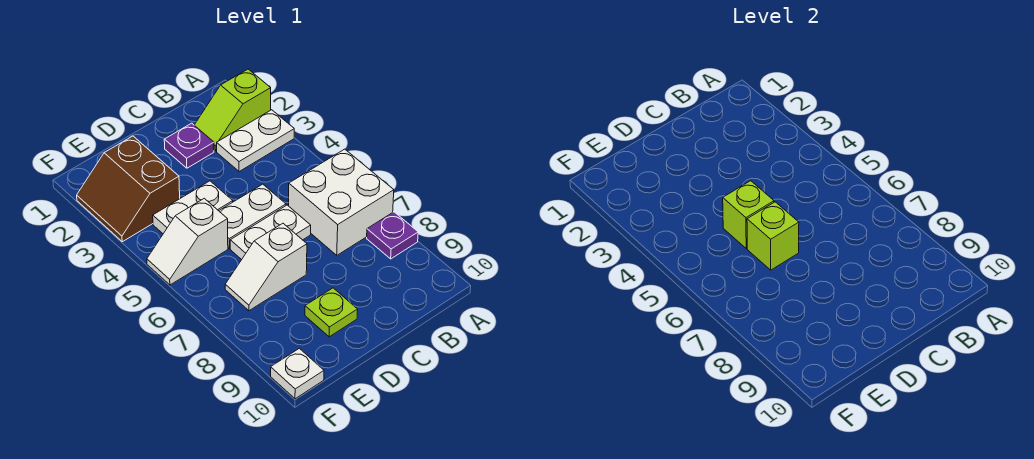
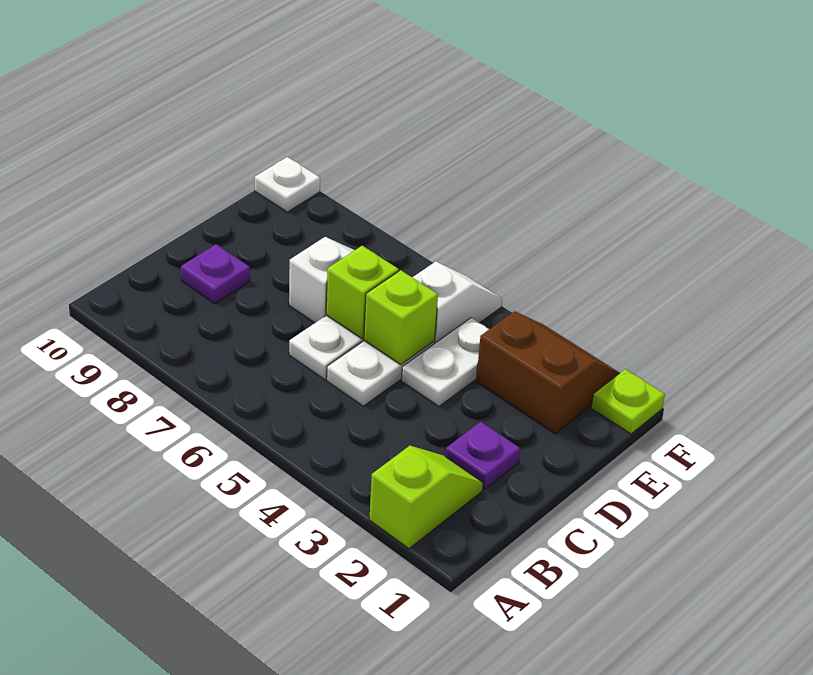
white plate A3:B3 level 1 -> none
white brick A6:B7 level 1 -> none
purple plate A8 level 1 -> purple plate C9 level 1
lime plate D9 level 1 -> lime plate F1 level 1

